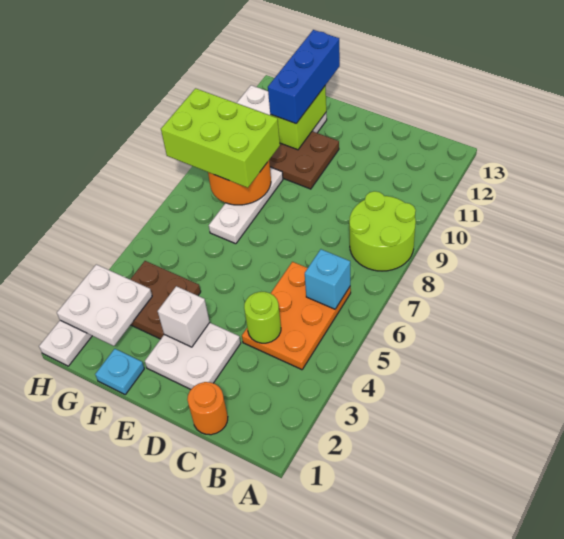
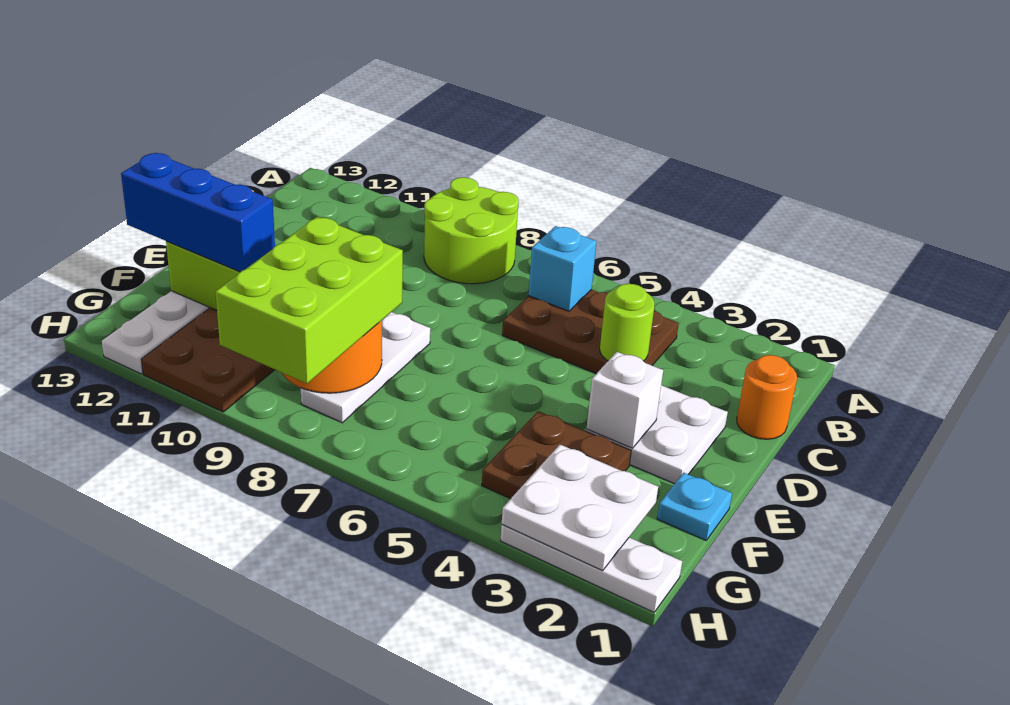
orange plate B4:C6 level 1 -> brown plate B4:C6 level 1
white plate F7:F9 level 1 -> white plate E8:G8 level 1

